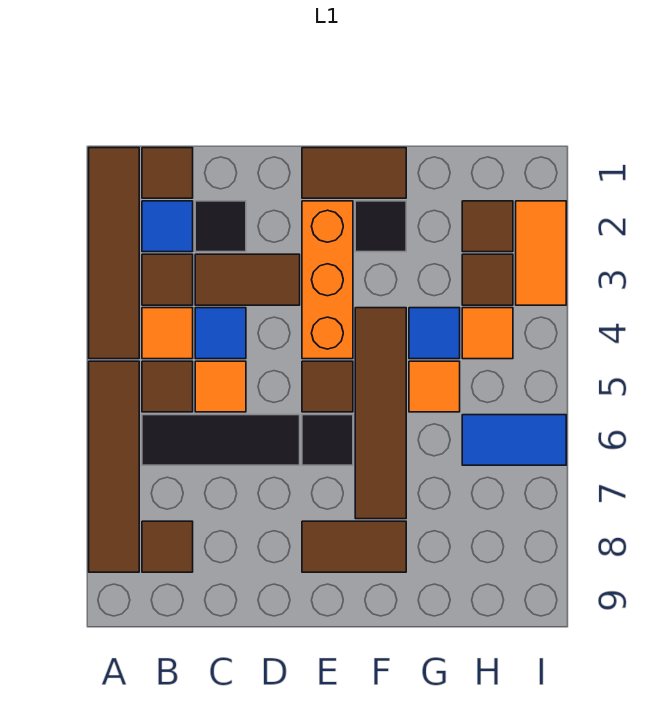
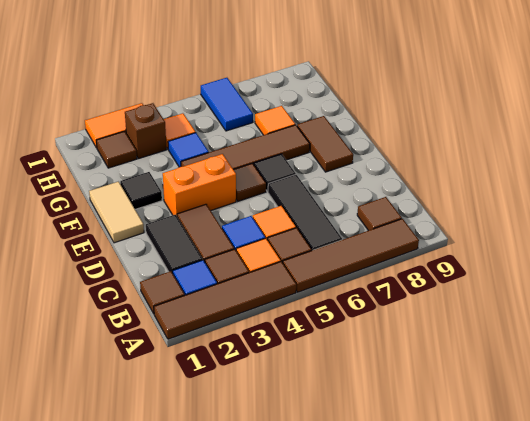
black tile C2 level 1 -> black tile C2:D2 level 1
brown tile E1:F1 level 1 -> tan tile E1:F1 level 1
orange brick E2:E4 level 1 -> orange brick E3:E4 level 1
orange tile G5 level 1 -> orange tile G7 level 1
brown tile H3 level 1 -> brown brick H3 level 1

